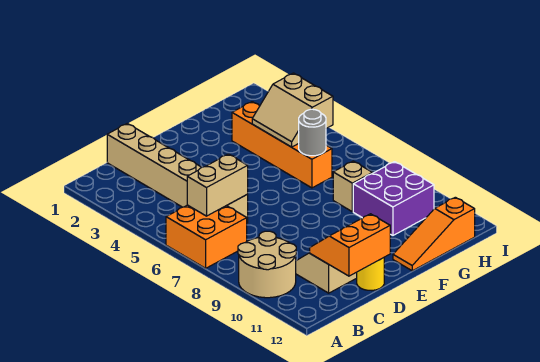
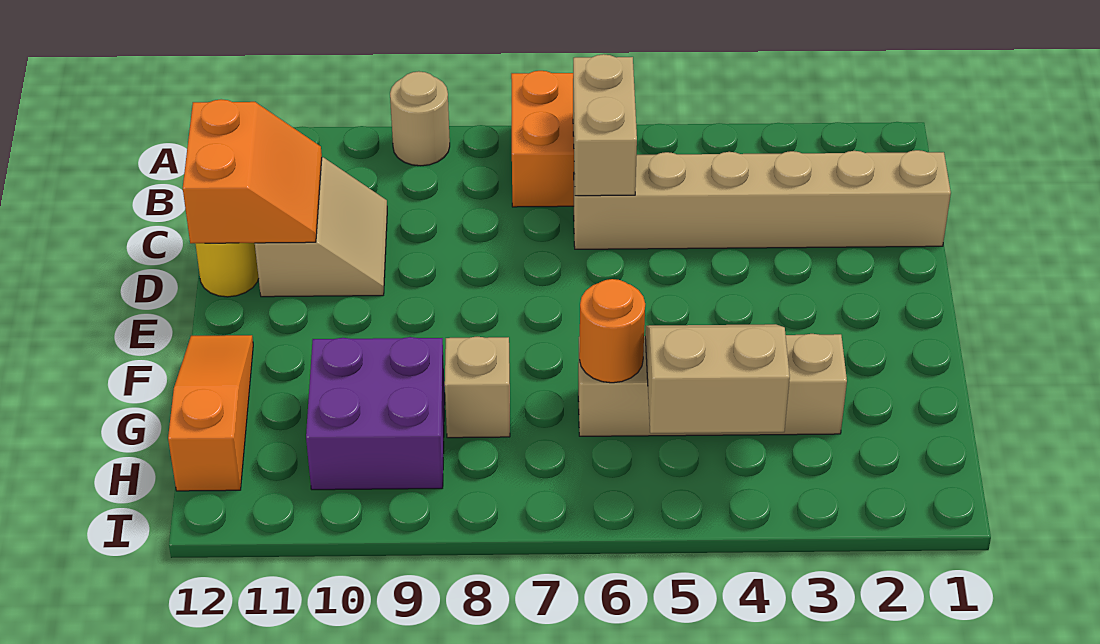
tan round brick A9:B10 level 1 -> tan round brick A9 level 1
orange brick G3:G6 level 1 -> tan brick G3:G6 level 1
grey round brick G6 level 2 -> orange round brick G6 level 2

